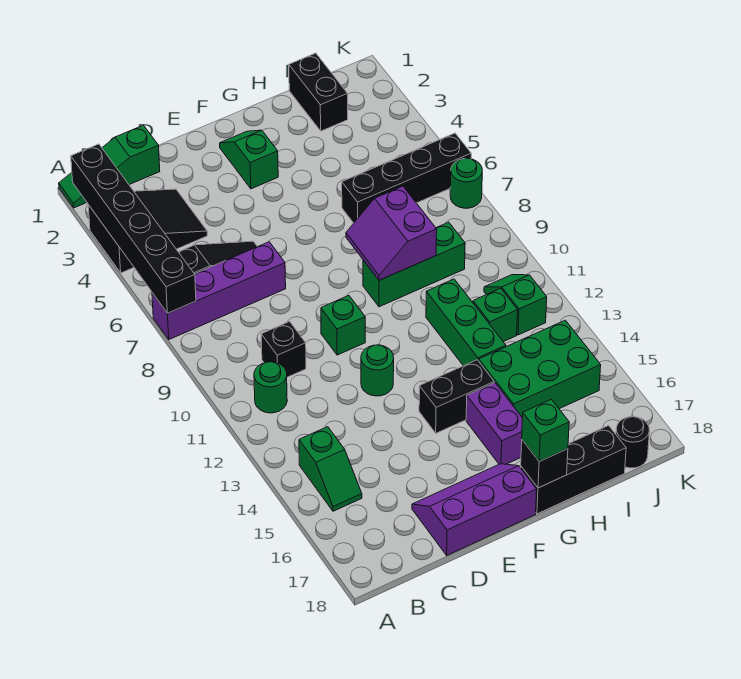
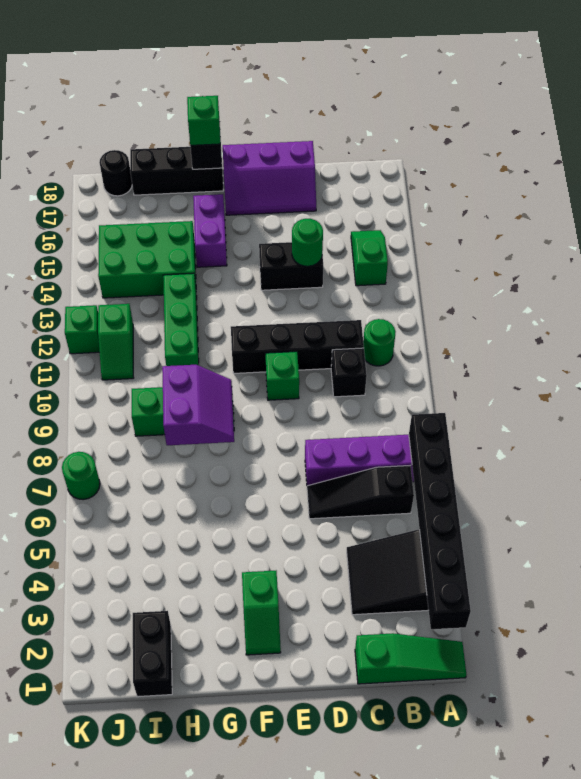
green round brick E12 level 1 -> green round brick D14 level 2
black brick F14:G14 level 1 -> black brick D14:E14 level 1
black brick H6:K6 level 1 -> black brick C11:F11 level 1
green brick I12 level 1 -> green brick K12 level 1

